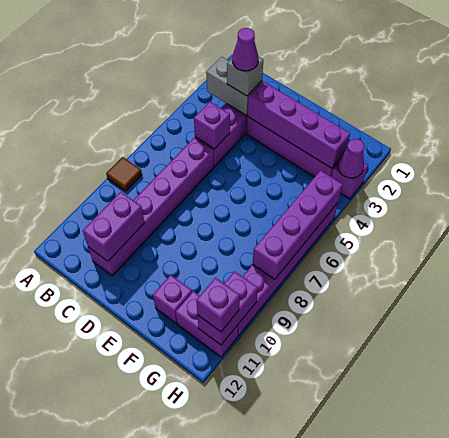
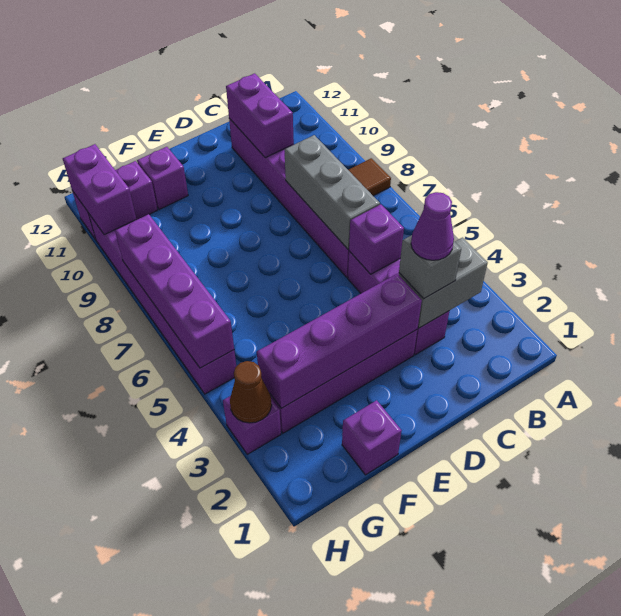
none -> grey brick C6:C8 level 2
purple cone H3 level 2 -> brown cone H3 level 2
purple brick H11 level 3 -> purple brick F1 level 1

